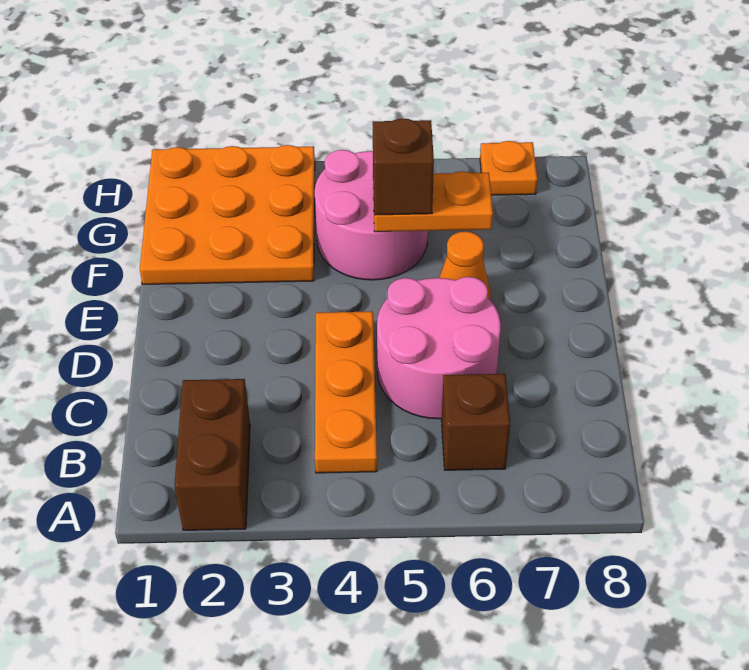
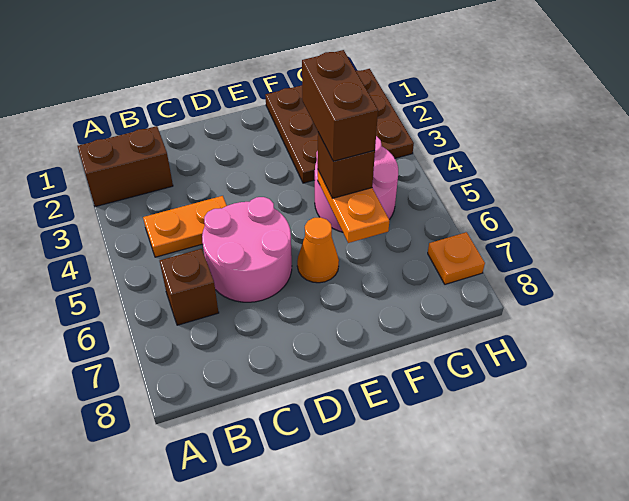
orange plate B4:D4 level 1 -> orange plate B4:C4 level 1
orange plate F1:H3 level 1 -> brown plate F1:H3 level 1
none -> brown brick F4:F5 level 4

